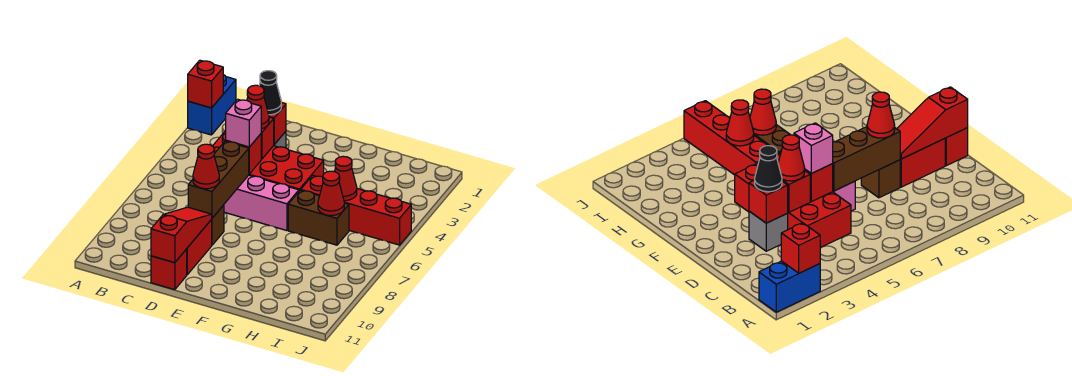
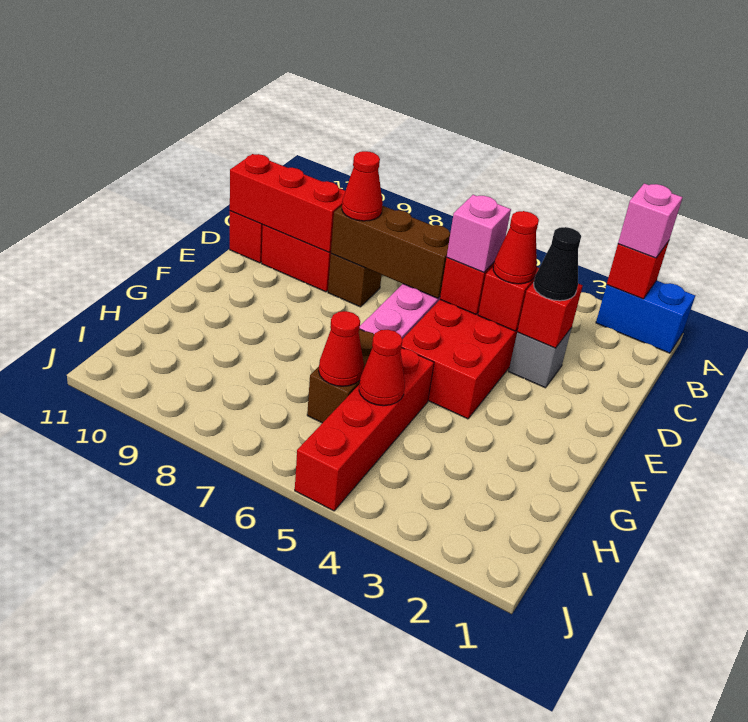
none -> pink brick A2 level 3
red slope D9:D11 level 2 top 11 -> red brick D9:D11 level 2

